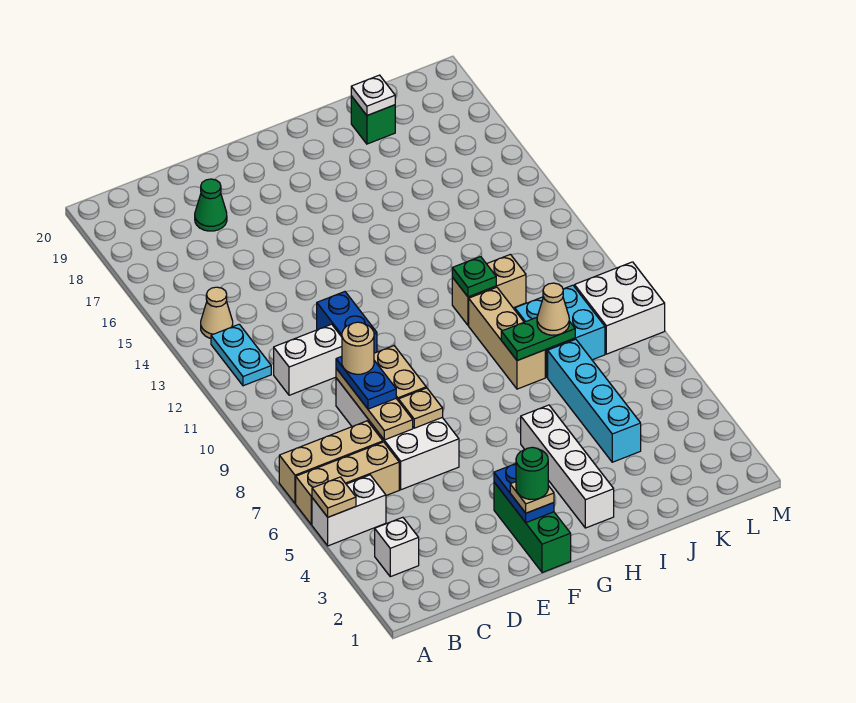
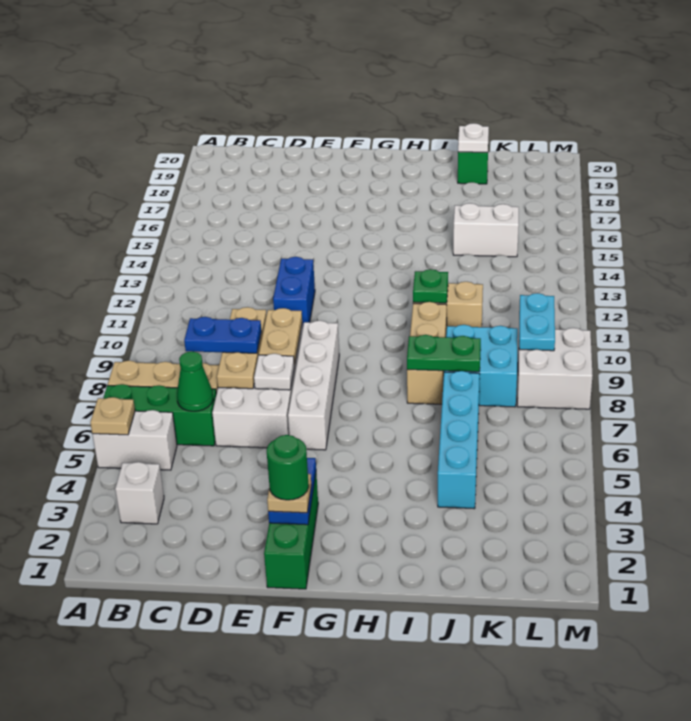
tan brick A6:C6 level 1 -> green brick A6:C6 level 1
cyan plate B12:B13 level 1 -> cyan plate L9:L10 level 2
tan cone B14 level 1 -> none
white brick C11:D11 level 1 -> white brick J15:K15 level 1
blue plate D8:D9 level 3 -> blue plate C8:D8 level 3
tan round brick D9 level 4 -> none
green cone D18 level 1 -> green cone C6 level 2
tan plate E7 level 2 -> white plate E7 level 2
white brick H2:H5 level 1 -> white brick F6:F9 level 1
tan cone J8 level 3 -> none

